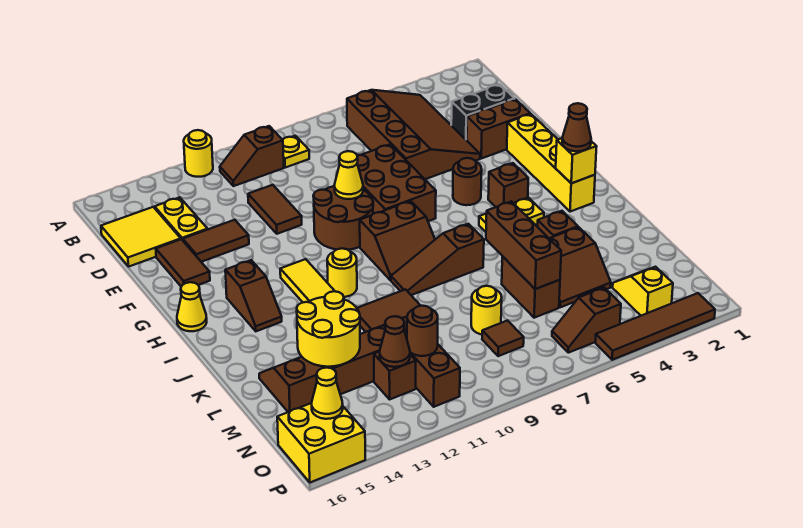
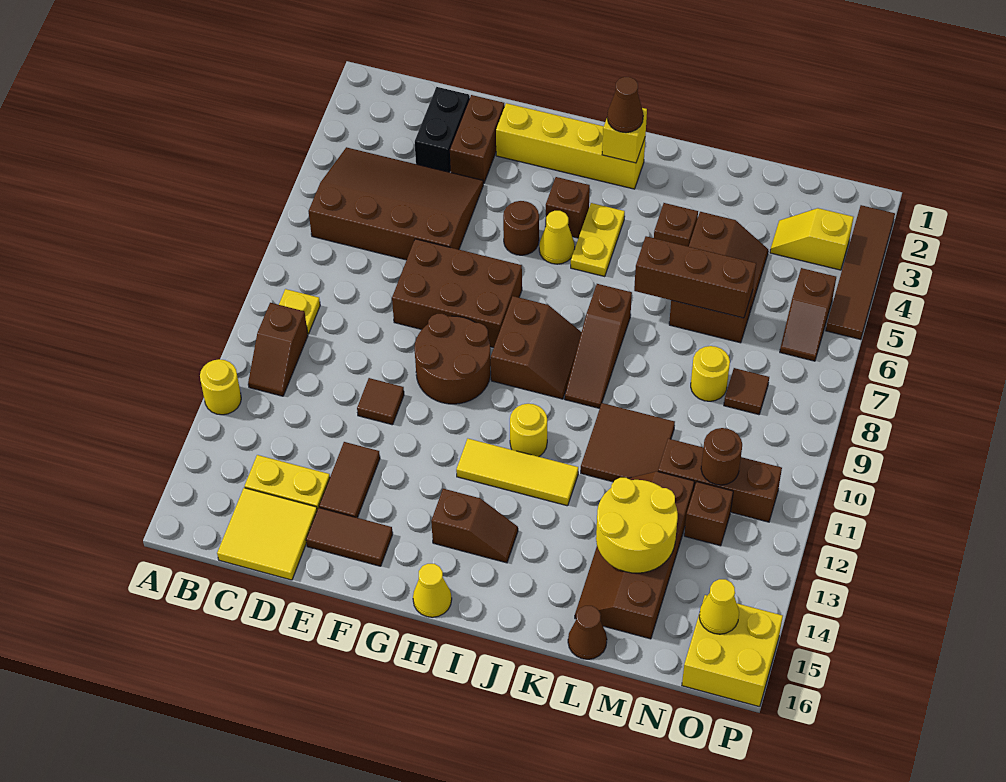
brown tile D11:E11 level 1 -> brown tile E11 level 1
yellow cone F9 level 2 -> yellow cone H5 level 1
brown cone N12 level 2 -> brown cone L16 level 1

